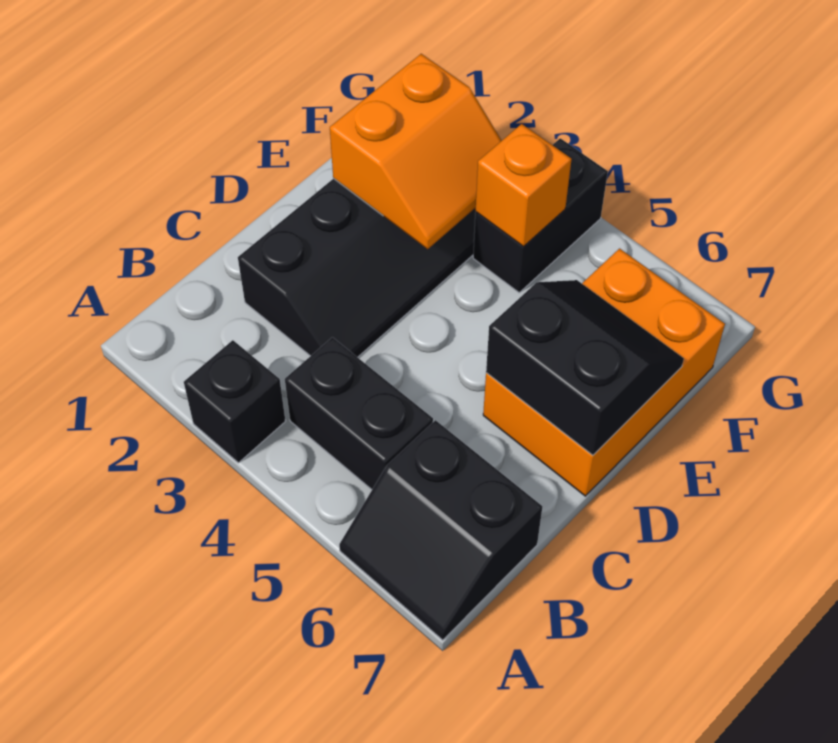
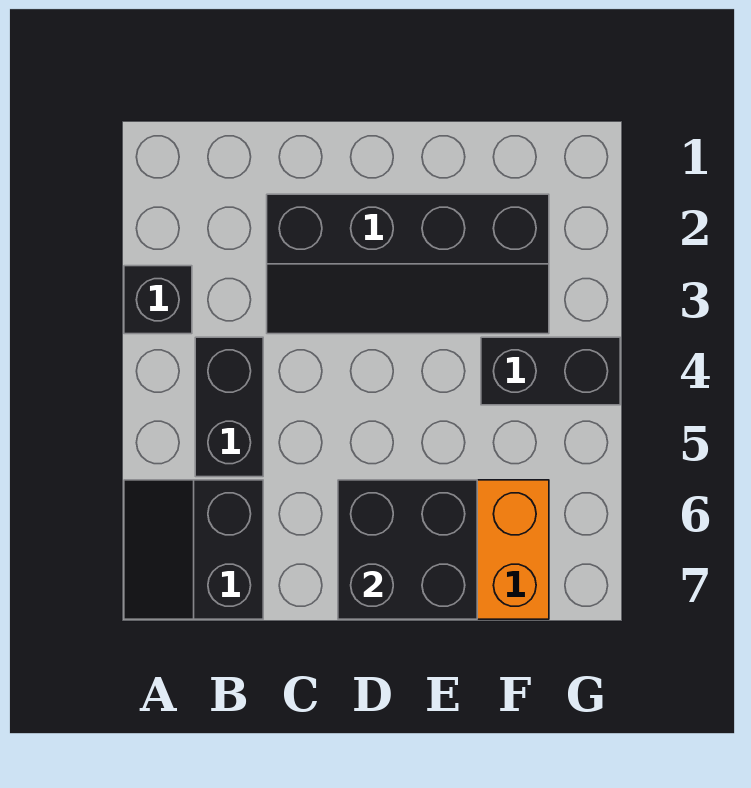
black slope D6:E7 level 2 top D -> black brick D6:E7 level 2
orange slope E2:F3 level 2 top 2 -> none
orange brick F4 level 2 -> none

